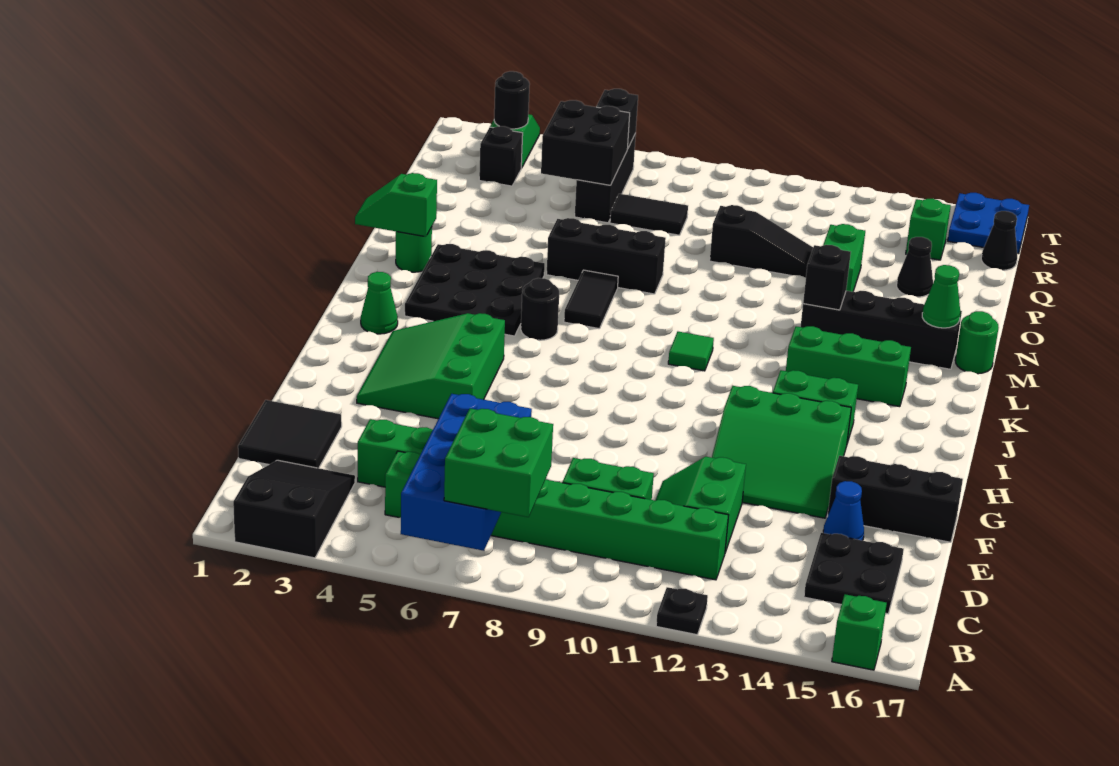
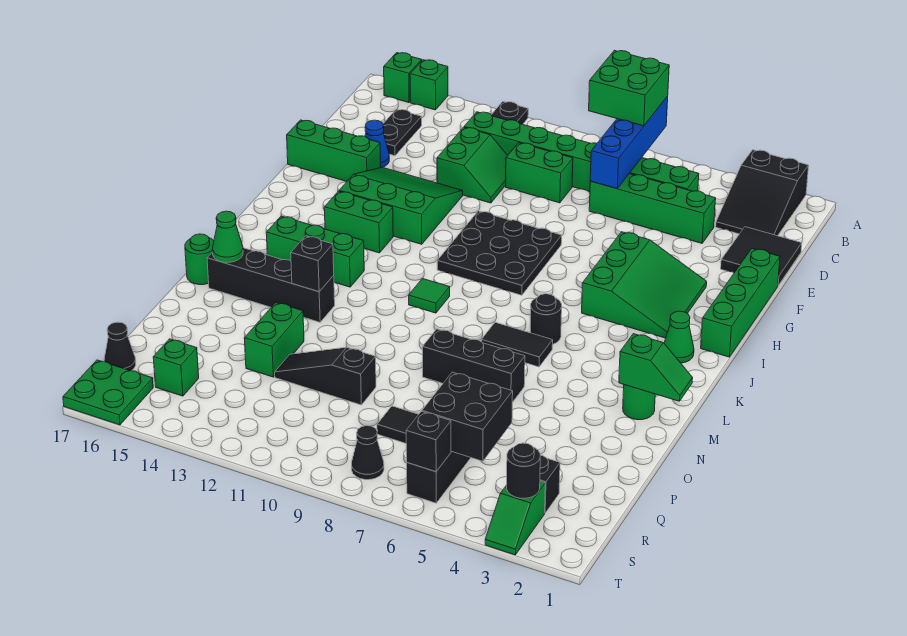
blue brick A6:D7 level 2 -> blue brick A7:D7 level 2
none -> green brick A15 level 1
black plate C15:D16 level 1 -> black plate C15:D15 level 1
none -> green brick F1:I1 level 1
black brick F15:F17 level 1 -> green brick F15:F17 level 1
black plate K3:M5 level 1 -> black plate G8:I10 level 1
black tile L7:M7 level 1 -> black tile L6:L7 level 1
black cone P15 level 1 -> black cone S8 level 1
blue plate S16:T17 level 1 -> green plate S16:T17 level 1

